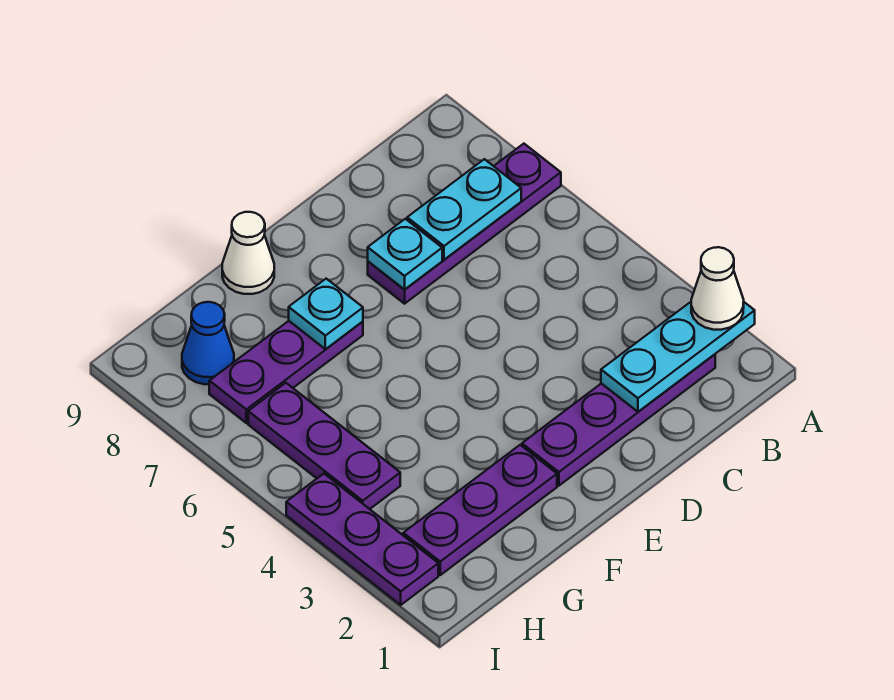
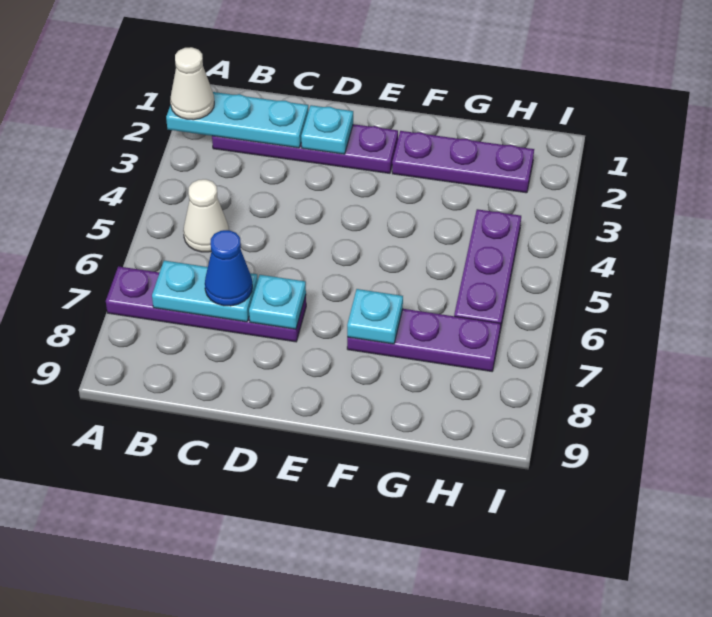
none -> cyan plate D2 level 2
white cone F9 level 1 -> white cone B5 level 1
blue cone H8 level 1 -> blue cone C7 level 3
purple plate I2:I4 level 1 -> none

